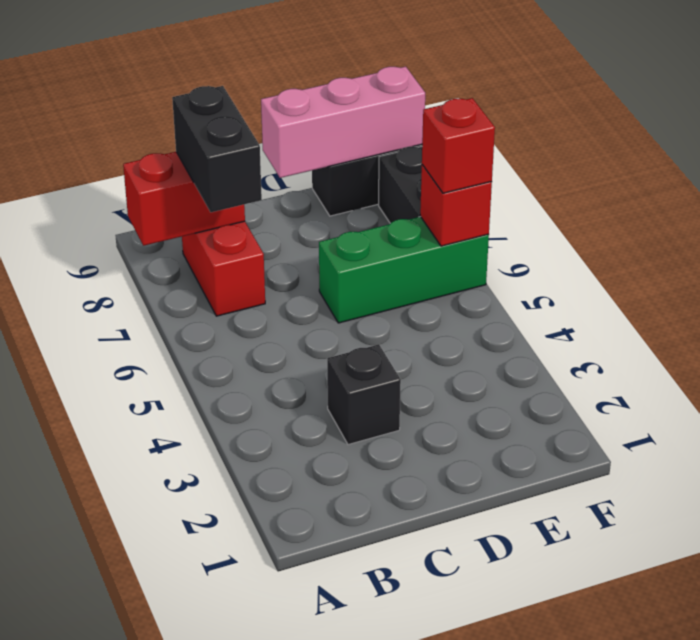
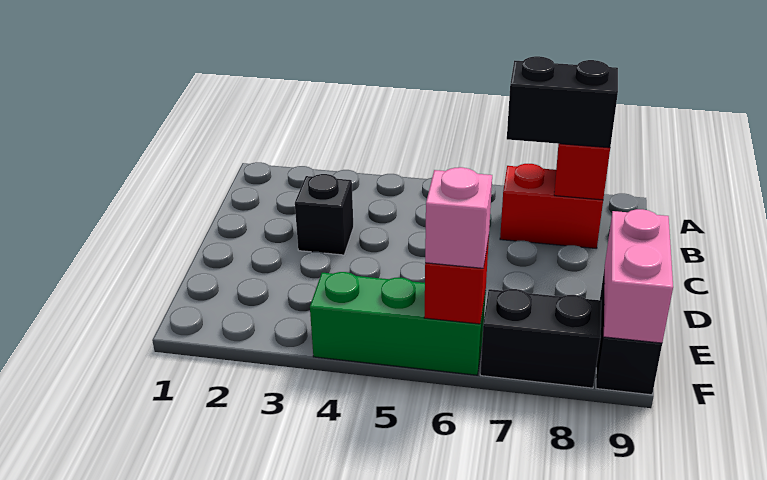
green brick D6:F6 level 1 -> green brick F4:F6 level 1
pink brick D9:F9 level 2 -> pink brick E9:F9 level 2
red brick F6 level 3 -> pink brick F6 level 3

